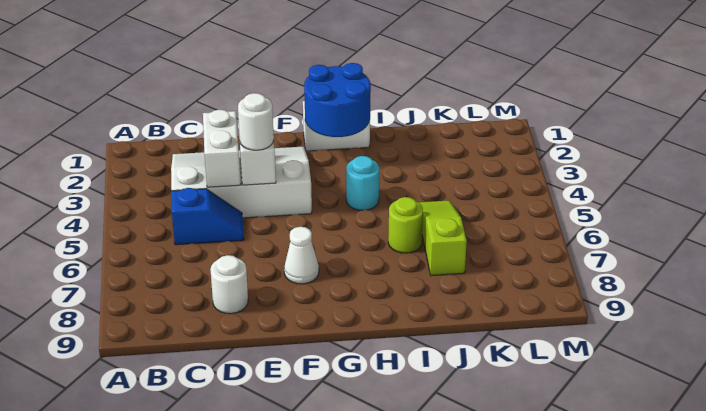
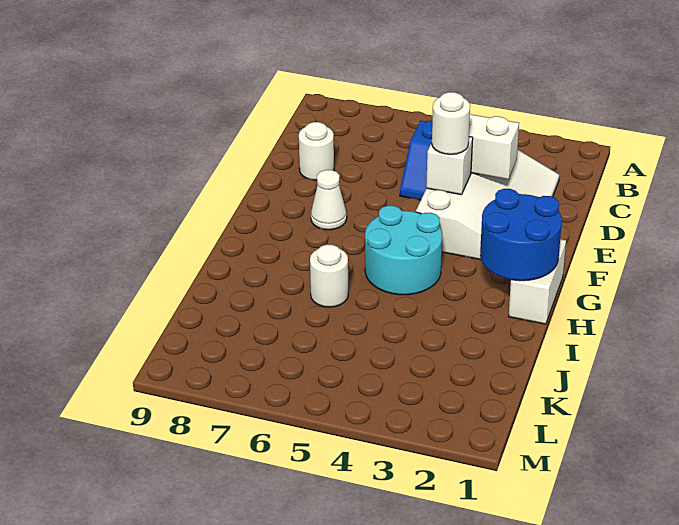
cyan round brick H4 level 1 -> cyan round brick G4:H5 level 1
lime round brick I6 level 1 -> white round brick I6 level 1
lime slope J5:J7 level 1 top 7 -> none

